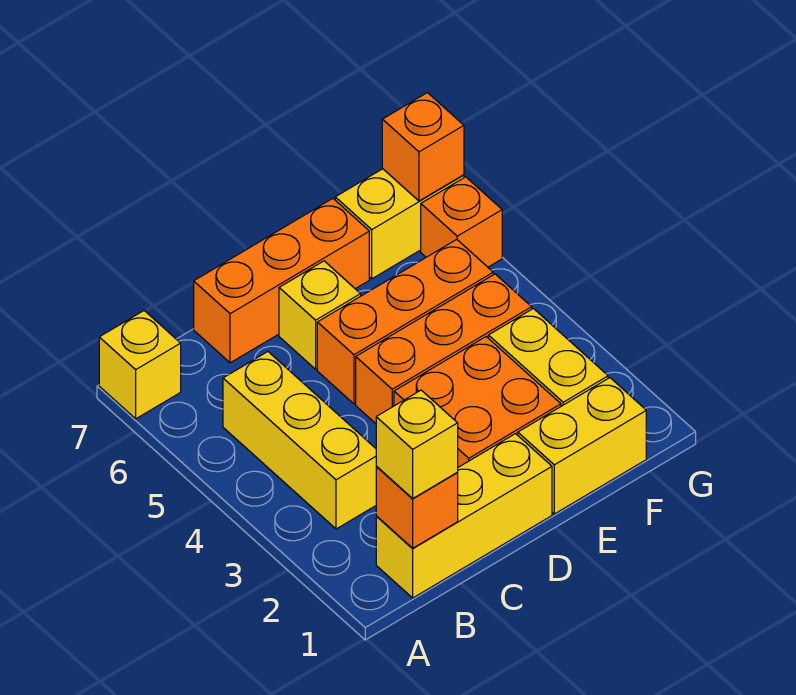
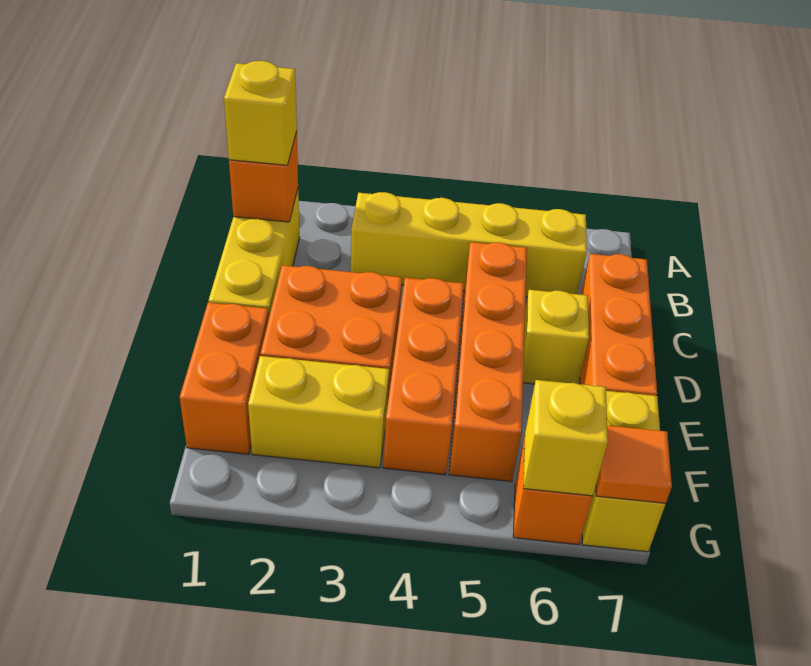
yellow brick A7 level 1 -> yellow brick G6 level 2
yellow brick B3:B5 level 1 -> yellow brick B3:B6 level 1
orange brick D5:F5 level 1 -> orange brick C5:F5 level 1
yellow brick E1:F1 level 1 -> orange brick E1:F1 level 1
orange brick G7 level 2 -> orange tile G7 level 2

